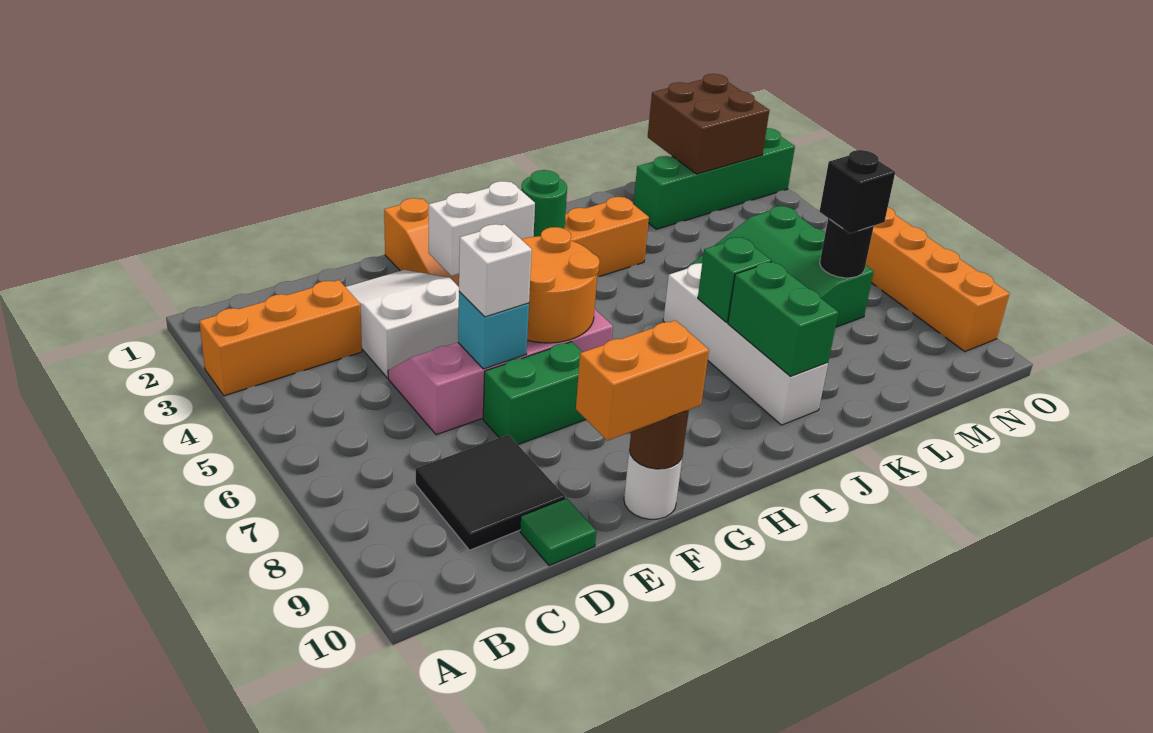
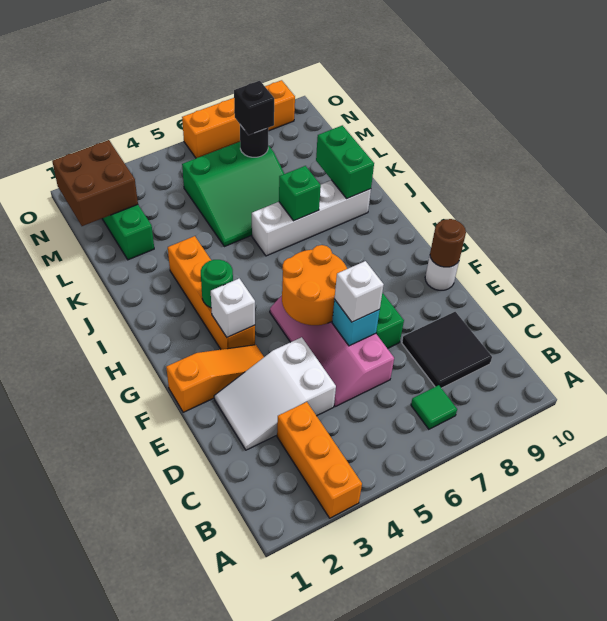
green tile D10 level 1 -> green tile B7 level 1
orange brick E10:F10 level 3 -> none
white brick F3:G3 level 2 -> white brick G3 level 2
green brick J8:J9 level 2 -> green brick J9:K9 level 2

